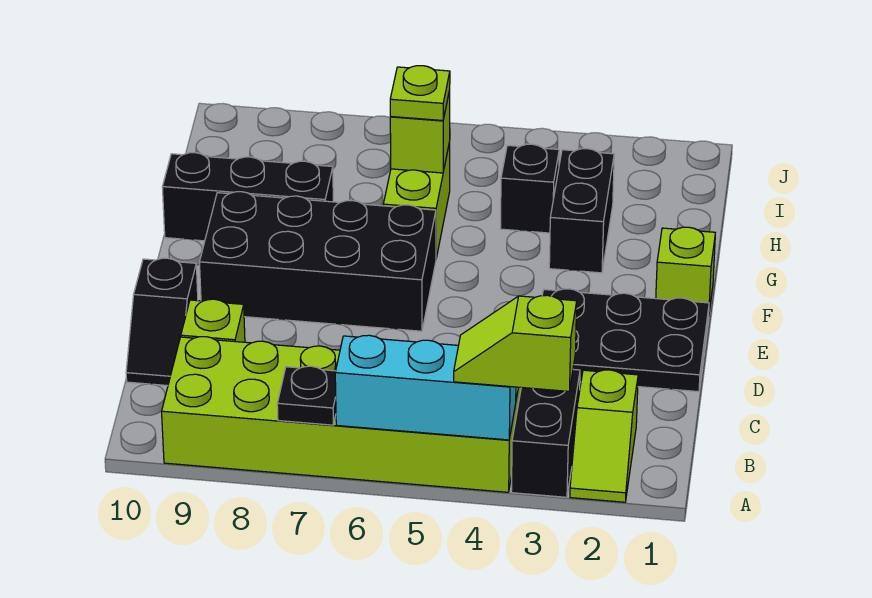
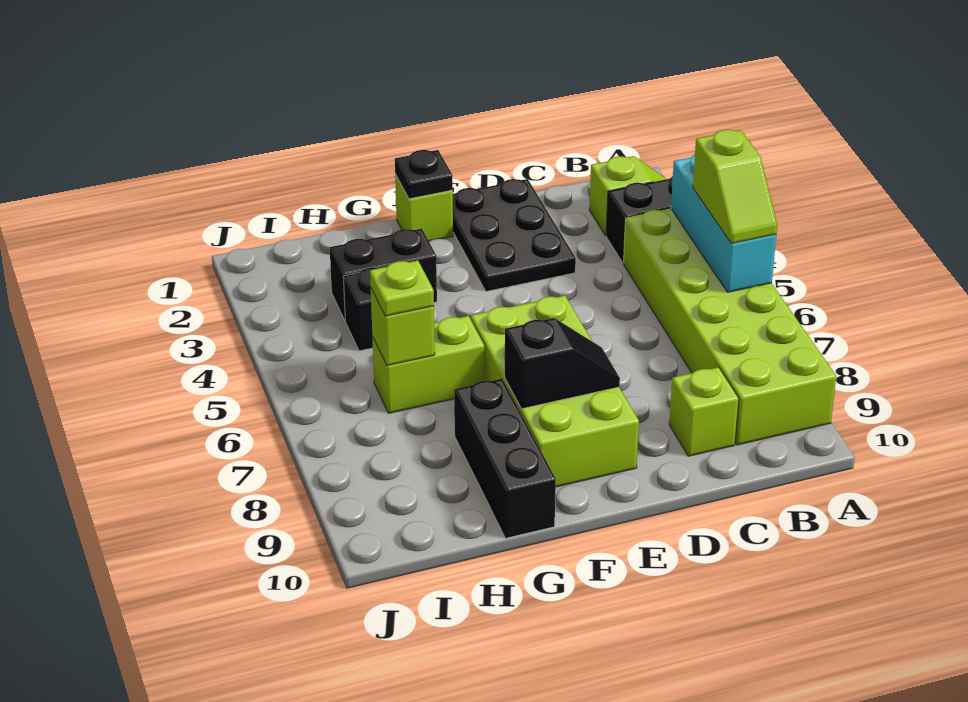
lime slope A3:A4 level 3 top 3 -> lime slope A5:A6 level 3 top 5
black plate A7 level 2 -> black plate F1 level 2
black slope C10:D10 level 1 top D -> black slope E8:F8 level 2 top F
black brick E6:F9 level 1 -> lime brick E6:F9 level 1

